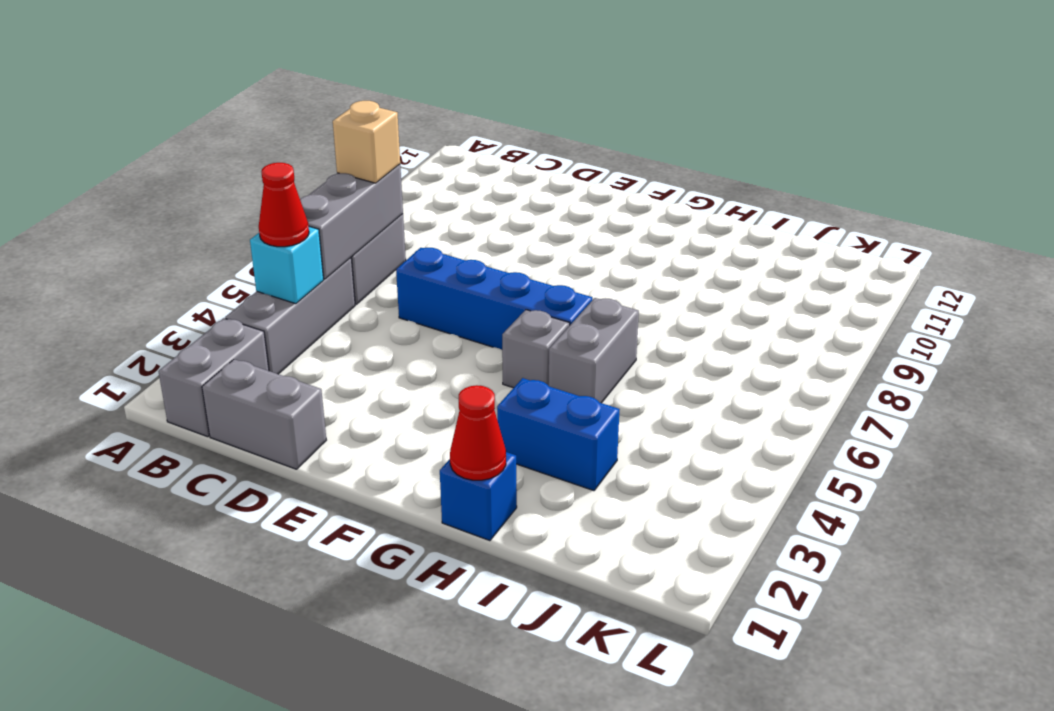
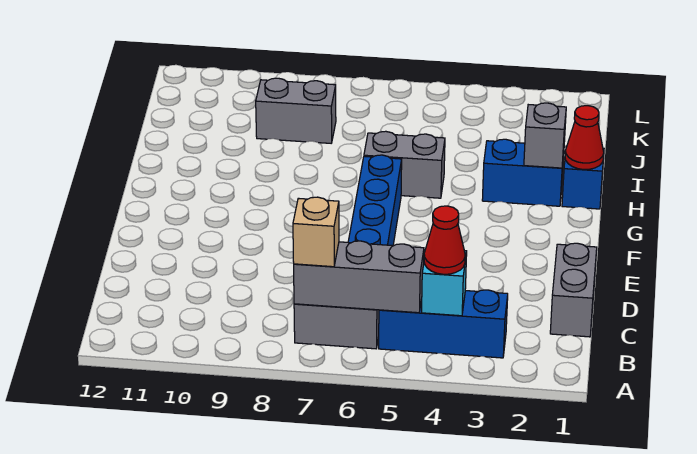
grey brick B1:B2 level 1 -> grey brick J8:J9 level 1
grey brick B3:B5 level 1 -> blue brick B3:B5 level 1
grey brick G5 level 1 -> grey brick H2 level 2
blue brick H3:I3 level 1 -> blue brick H2:H3 level 1

